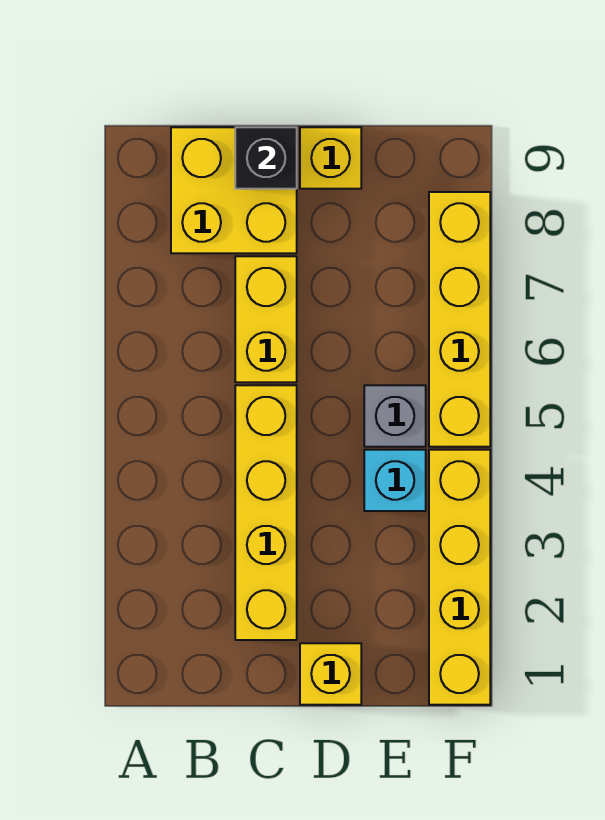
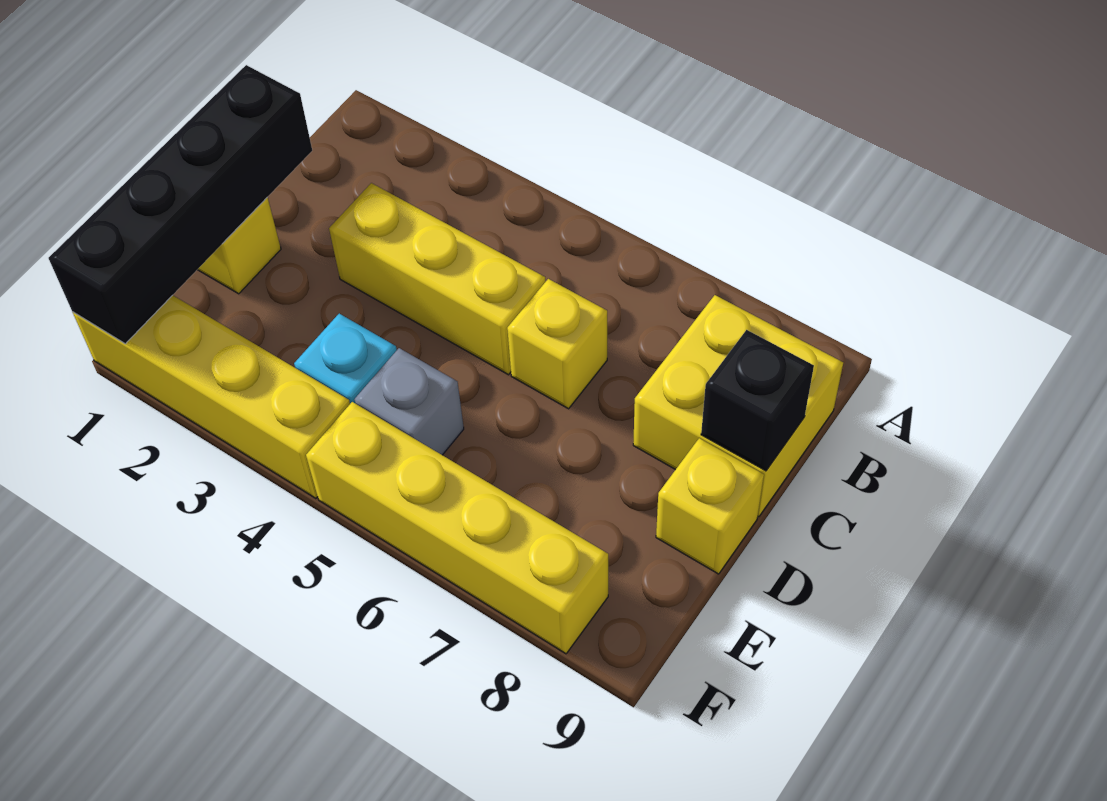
none -> black brick C1:F1 level 2
yellow brick C2:C5 level 1 -> yellow brick C3:C5 level 1
yellow brick C6:C7 level 1 -> yellow brick C6 level 1

